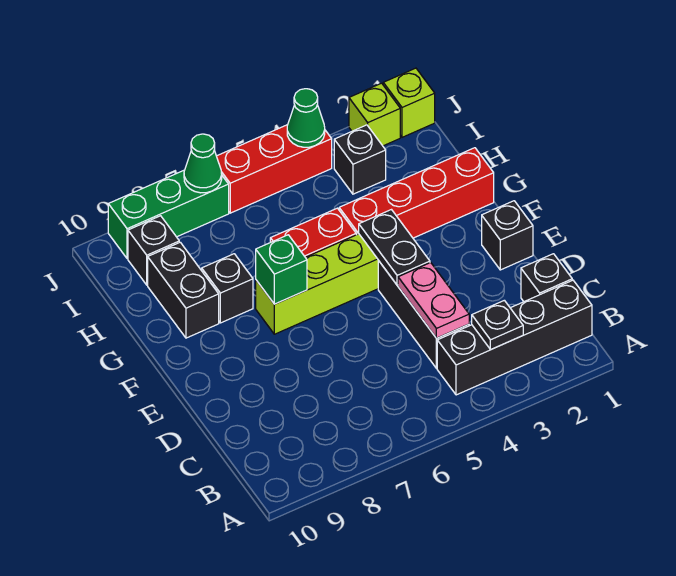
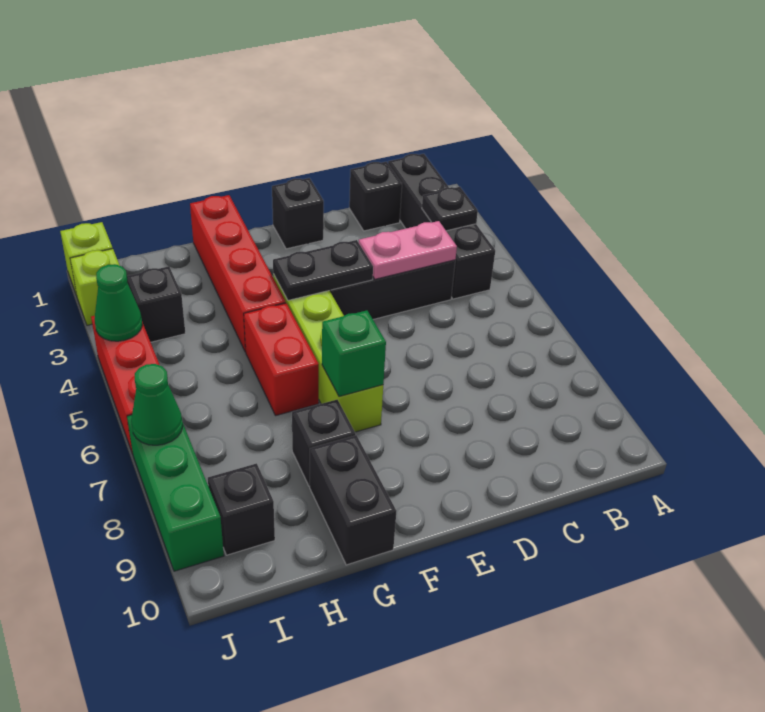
black brick G9:H9 level 1 -> black brick G9:G10 level 1

